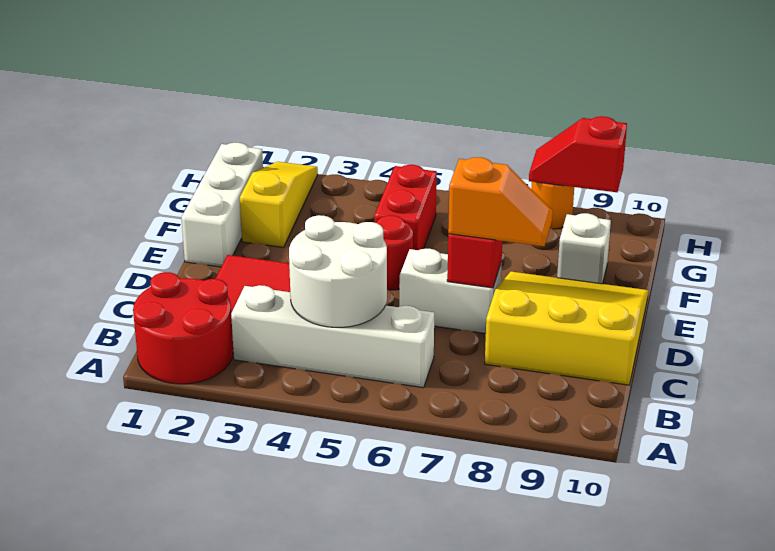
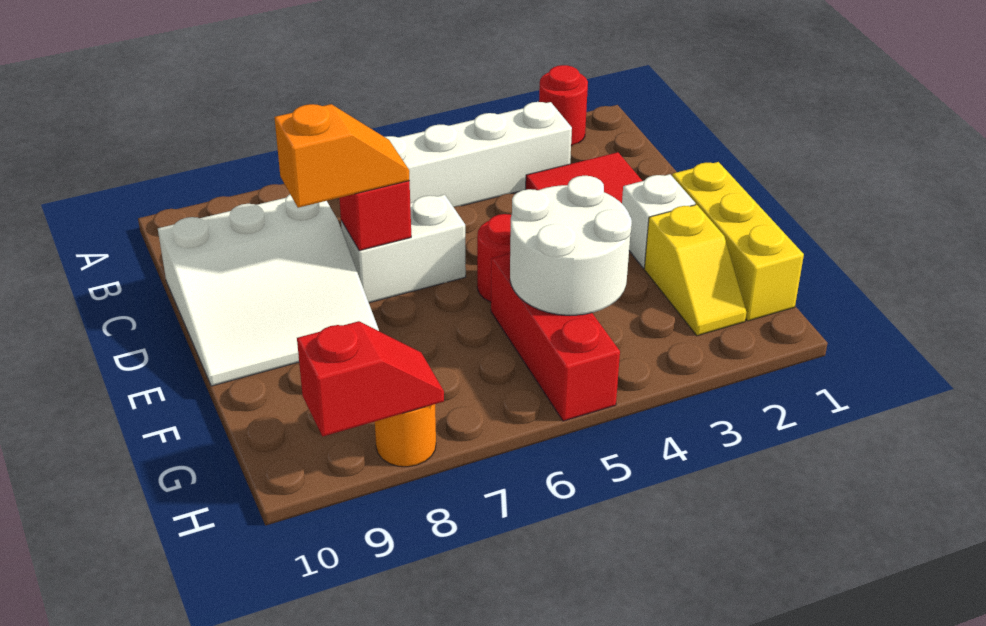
red round brick A1:B2 level 1 -> red round brick A2 level 1
white round brick B4:C5 level 2 -> white round brick F4:G5 level 2
yellow slope C8:E10 level 1 top C -> white slope C8:E10 level 1 top C
orange slope D7:D8 level 3 top 7 -> orange slope D7:D8 level 3 top 8
white brick E1:G1 level 1 -> yellow brick E1:G1 level 1
yellow slope F2:H2 level 1 top F -> yellow slope F2:G2 level 1 top F
red brick F5:G5 level 1 -> red brick F5:H5 level 1
white brick F9 level 1 -> white brick E2 level 1

